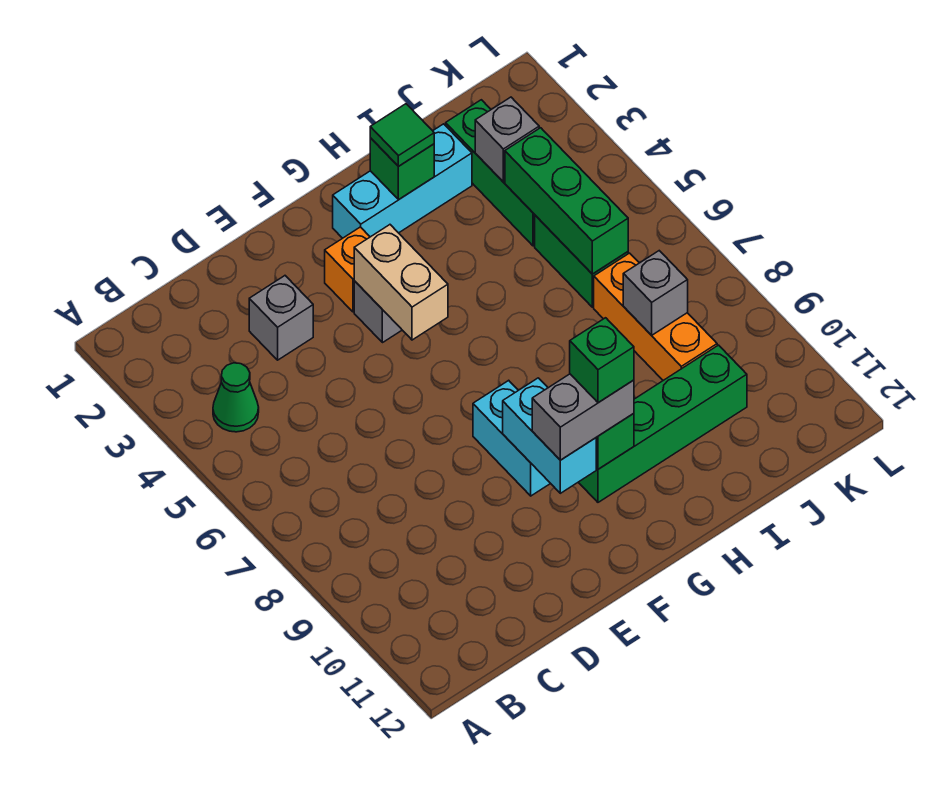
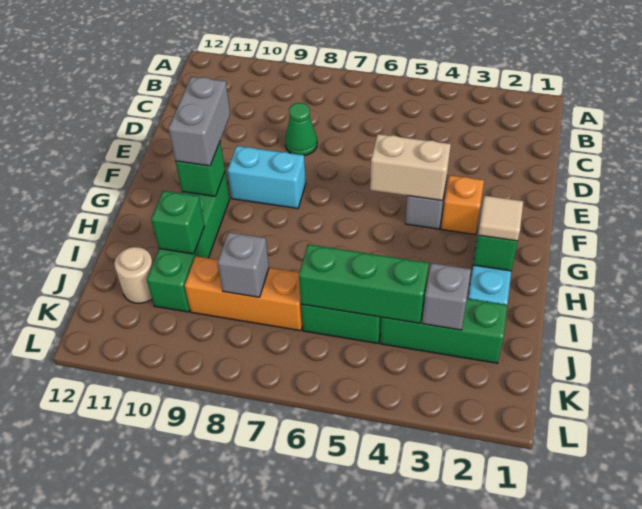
green cone B4 level 1 -> green cone D8 level 1
grey brick D3 level 1 -> none
cyan brick F9:F10 level 2 -> none
green brick G10 level 4 -> green brick I10 level 2
green tile H2 level 3 -> tan tile H2 level 3
none -> tan round brick J11 level 1

